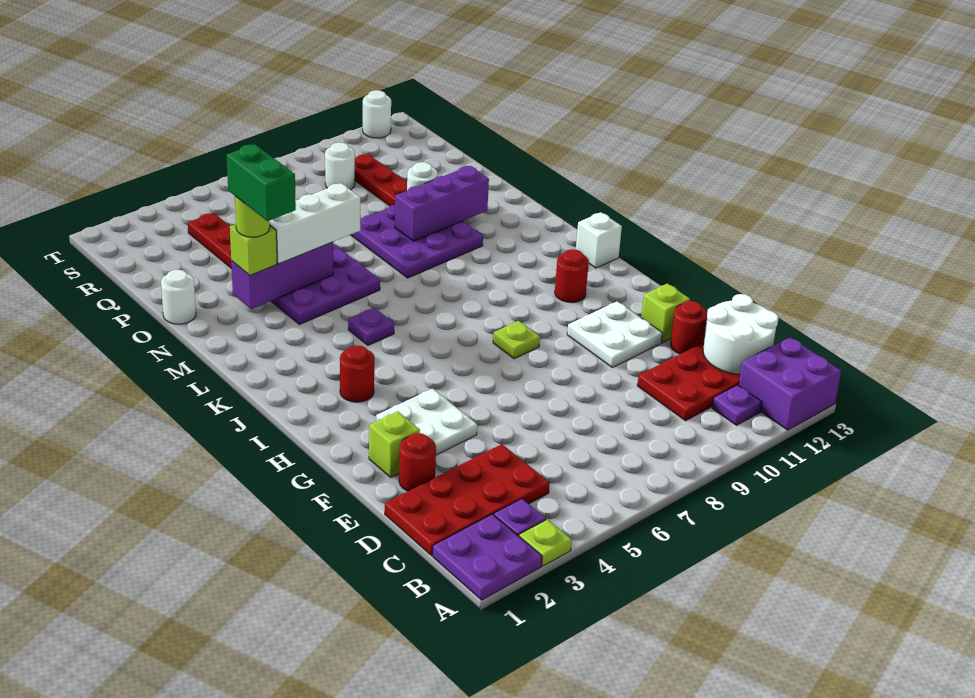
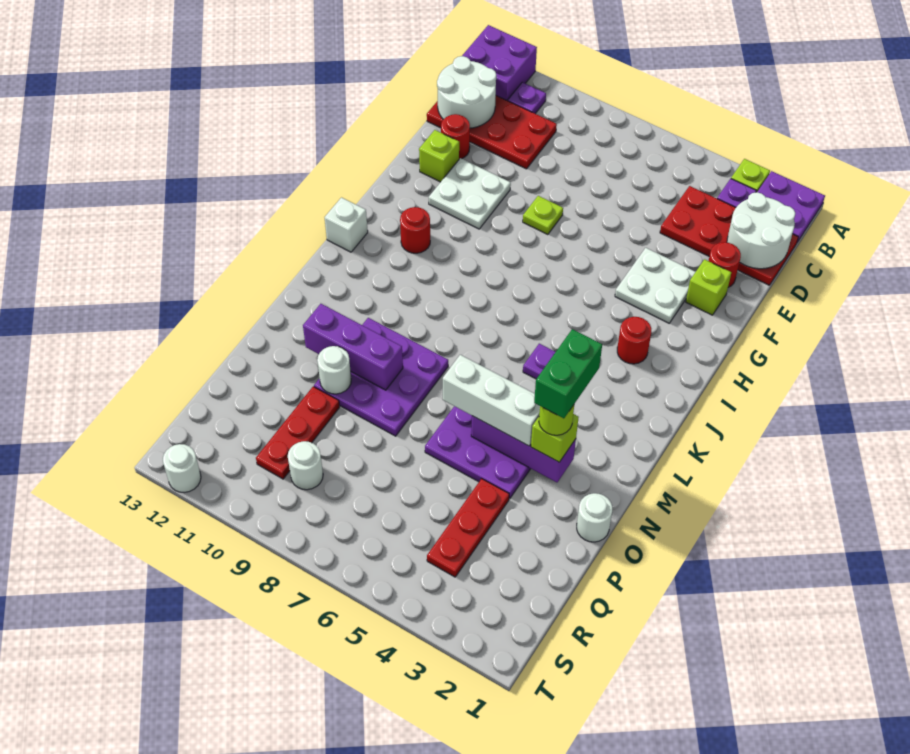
none -> white round brick C1:D2 level 2
lime plate H8 level 1 -> lime plate F8 level 1

